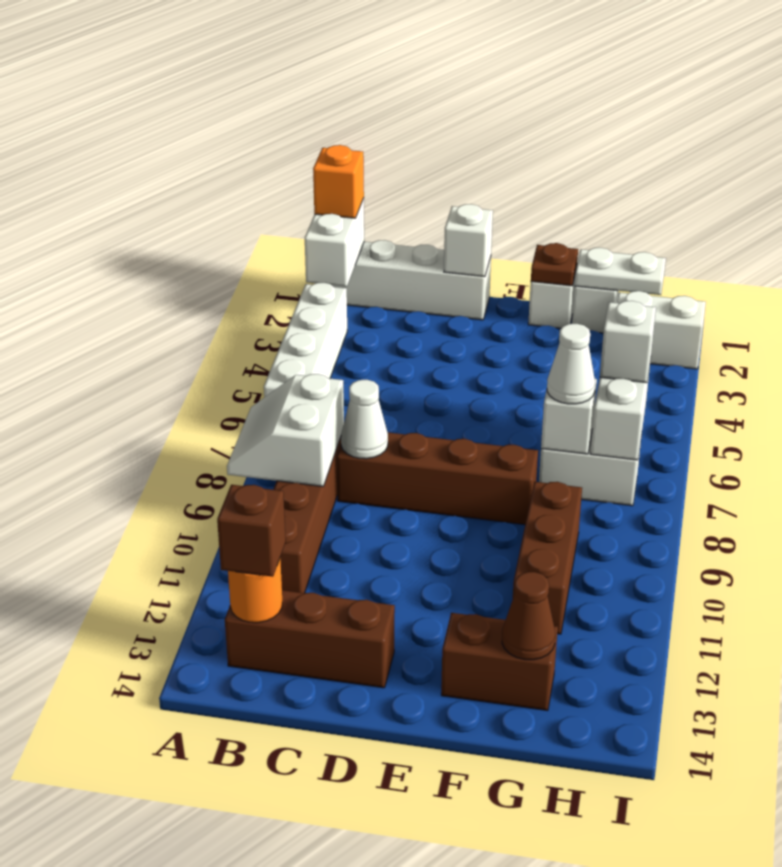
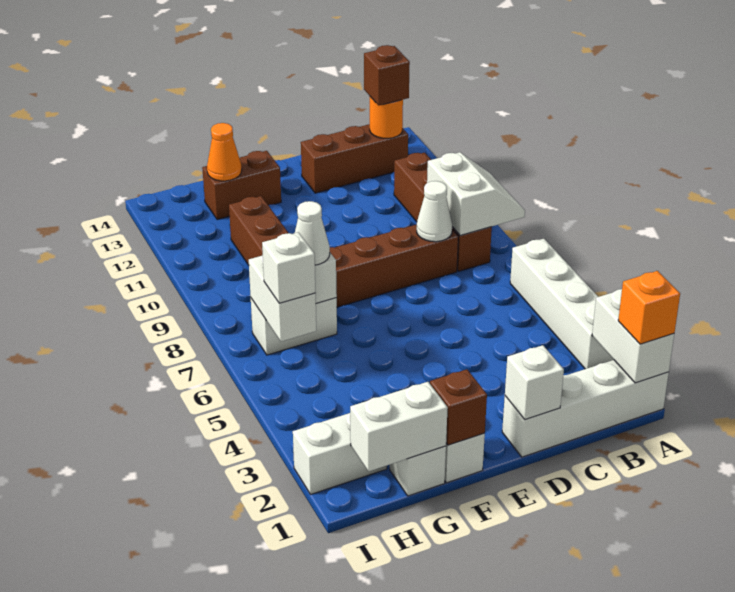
brown plate F1 level 2 -> brown brick F1 level 2
white plate G1:H1 level 2 -> white brick G1:H1 level 2
brown cone G13 level 2 -> orange cone G13 level 2

